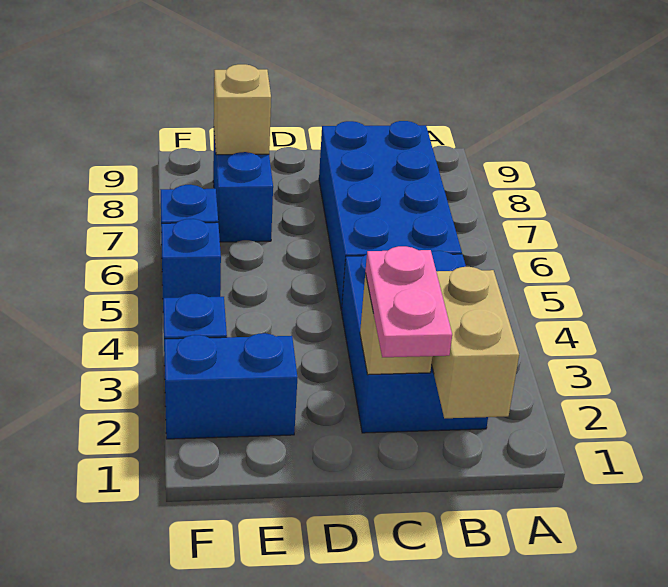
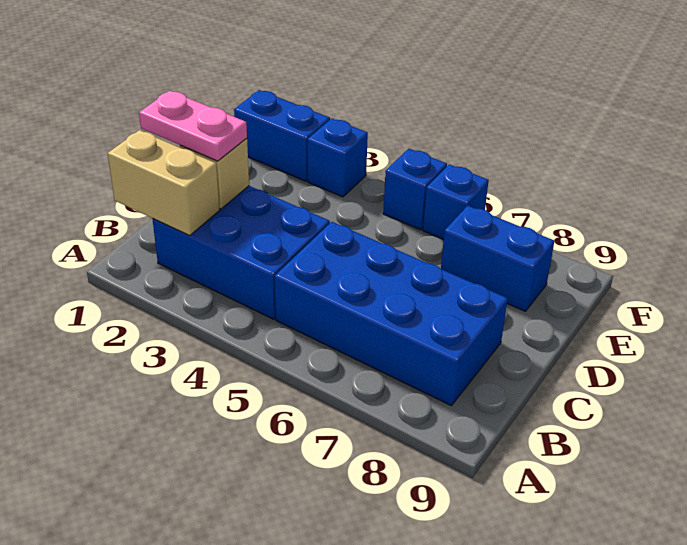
blue brick E2:F2 level 1 -> blue brick F1:F2 level 1
tan brick E8 level 2 -> none

